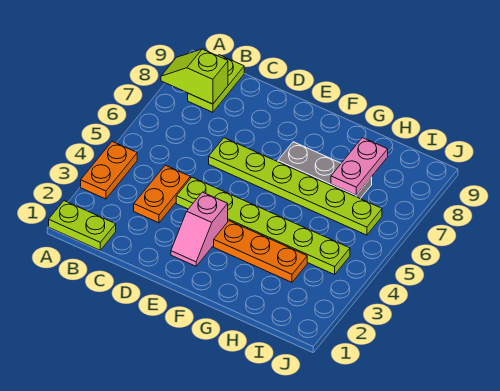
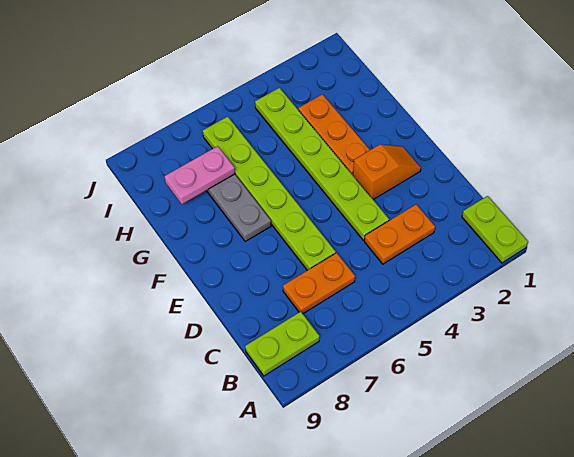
orange plate A3:A4 level 1 -> orange plate C6:C7 level 1
lime slope A8:B8 level 2 top B -> none
pink slope E2:E3 level 1 top 3 -> orange slope E2:E3 level 1 top 3

